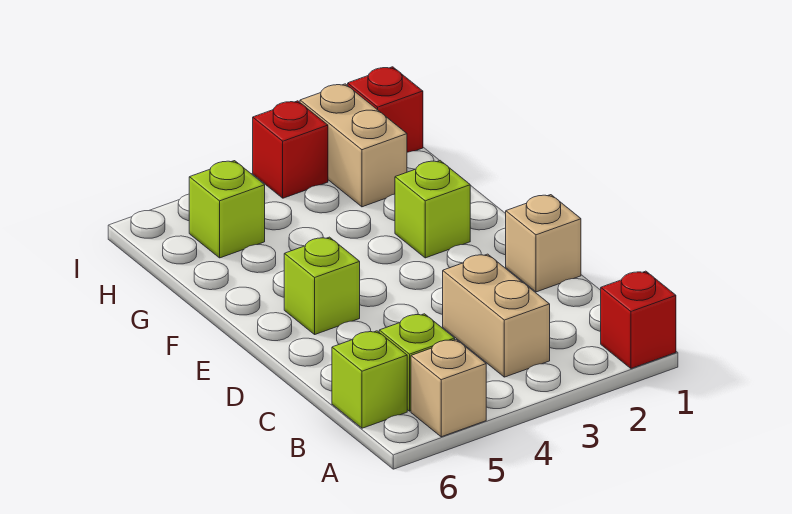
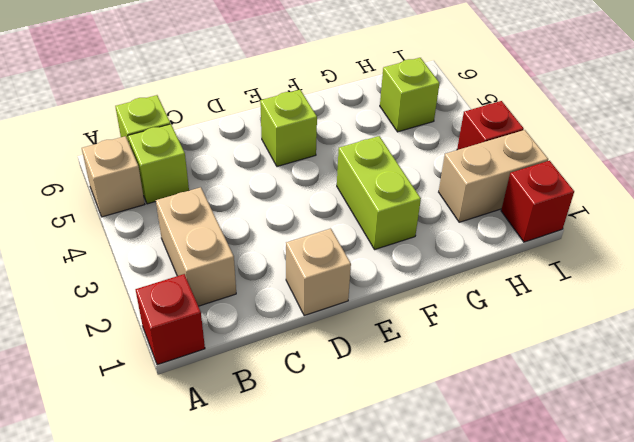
tan brick B3:C3 level 1 -> tan brick B2:B3 level 1
lime brick F2 level 1 -> lime brick F2:F3 level 1

